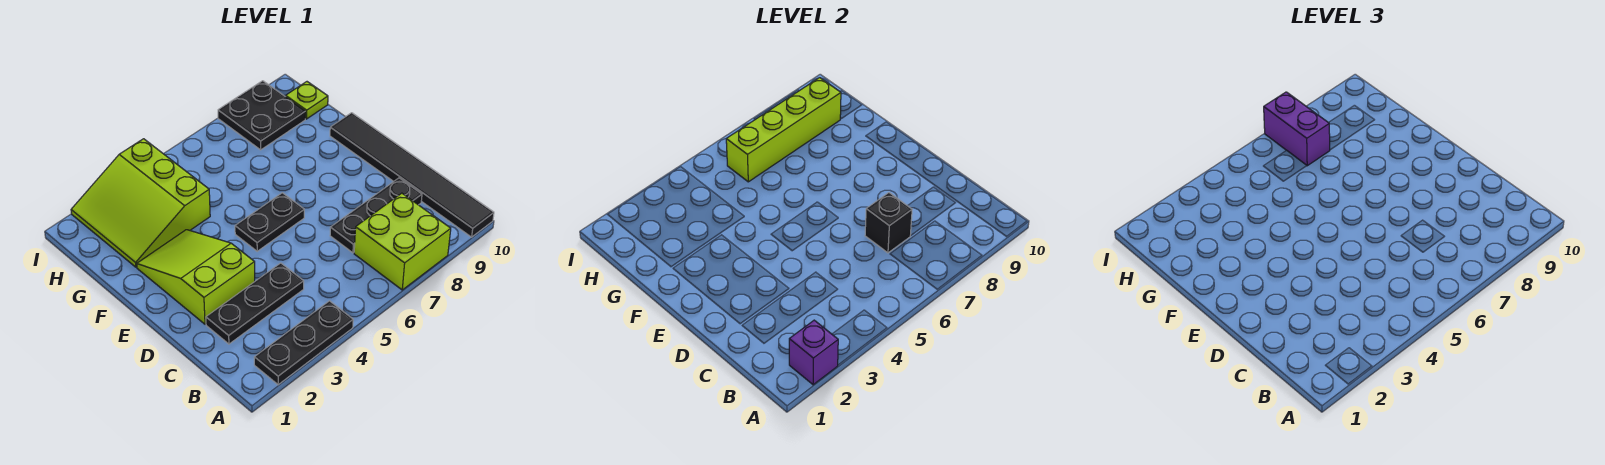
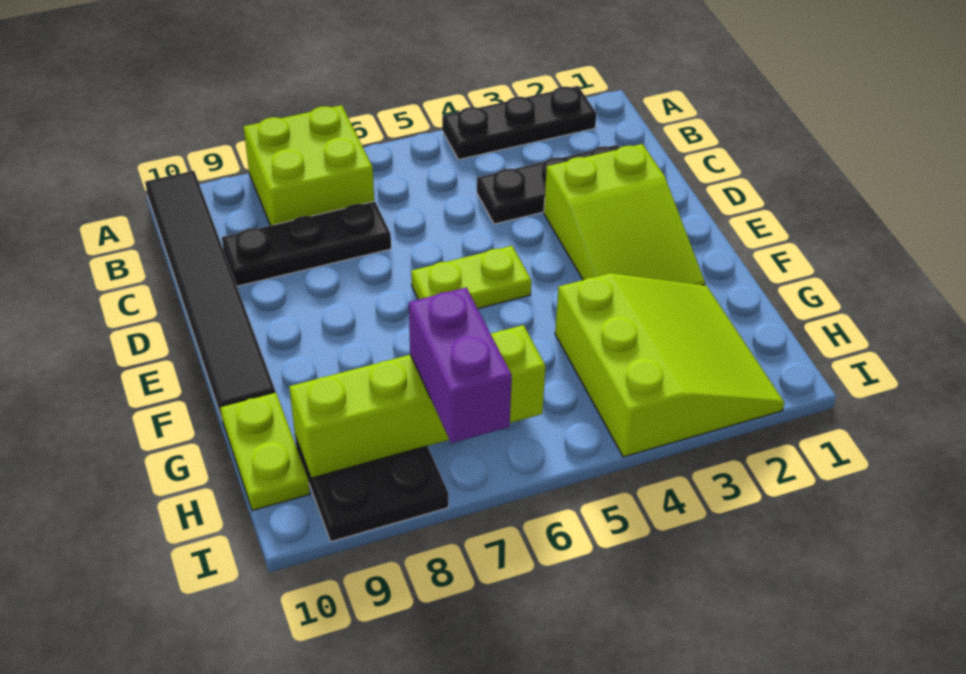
purple brick A2 level 2 -> none
black brick C7 level 2 -> none
black plate E5:E6 level 1 -> lime plate E5:E6 level 1
lime plate H10 level 1 -> lime plate G10:H10 level 1

